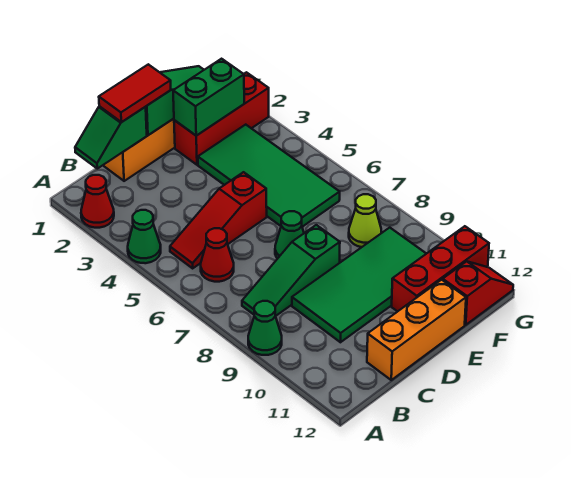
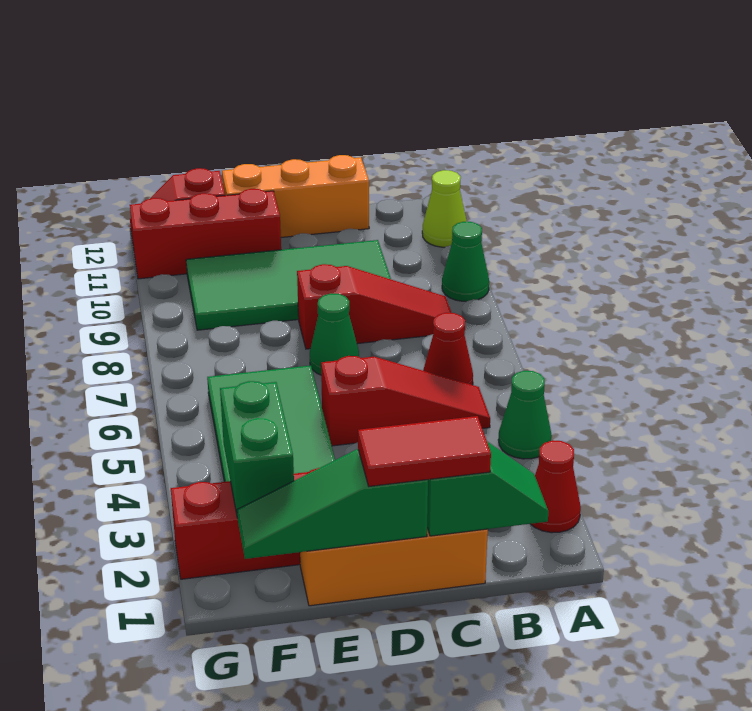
green slope B8:D8 level 1 top D -> red slope B8:D8 level 1 top D
green brick E2:F2 level 2 -> green brick F2:F3 level 2
lime cone F8 level 1 -> lime cone A11 level 1

